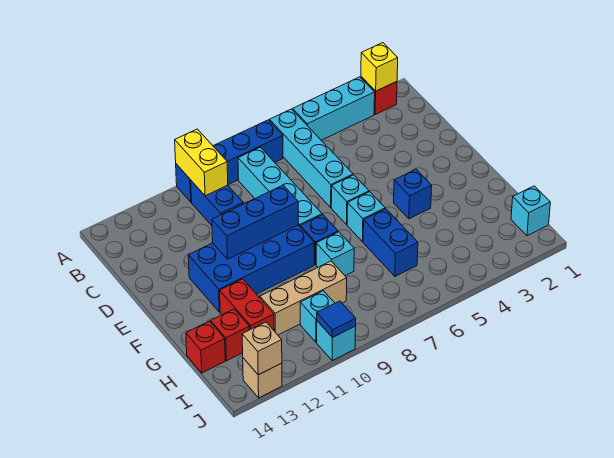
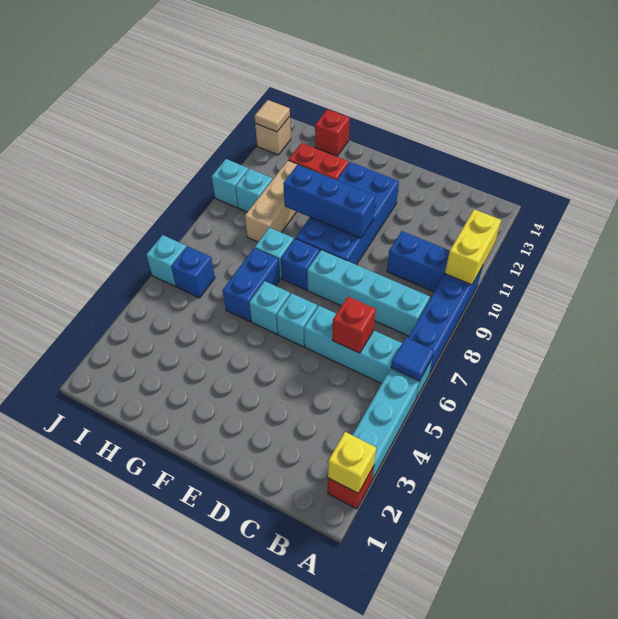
yellow brick A10:B10 level 2 -> yellow brick A10:A11 level 2
blue brick E9:E11 level 2 -> blue brick E10:G10 level 2
blue brick F4 level 1 -> blue brick I6 level 1
blue brick G6:H6 level 1 -> blue brick G6:G7 level 1
red brick H13 level 1 -> red brick C6 level 2
cyan brick I1 level 1 -> cyan brick J6 level 1
blue tile J10 level 2 -> blue tile A6 level 2
tan brick J13 level 2 -> tan tile J13 level 2

